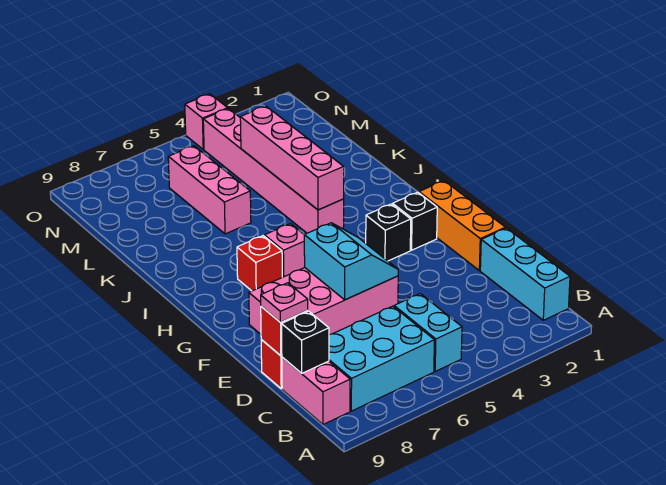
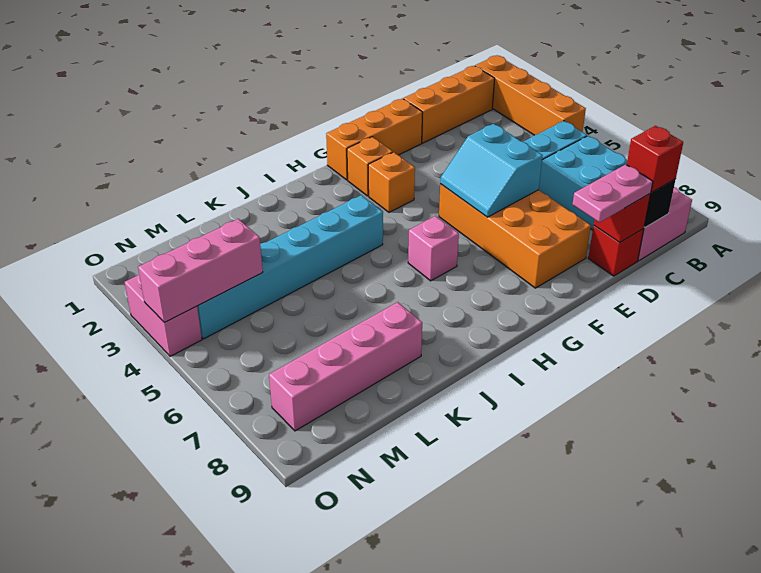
none -> orange brick A1:A4 level 1
cyan brick B1:D1 level 1 -> orange brick B1:D1 level 1
pink plate D9 level 3 -> pink plate D9:E9 level 3
pink brick E5:F8 level 1 -> orange brick E5:F8 level 1
cyan slope E5:F6 level 2 top 6 -> cyan slope E5:F6 level 2 top E
black brick G2 level 1 -> orange brick G2 level 1
black brick G3 level 1 -> orange brick G3 level 1
red brick H7 level 1 -> red brick C9 level 3
pink brick I4:N4 level 1 -> cyan brick I4:N4 level 1
pink brick I4:L4 level 2 -> pink brick K8:N8 level 1
pink brick K6:M6 level 1 -> pink brick M4:O4 level 2
pink brick O4 level 1 -> pink brick O3:O4 level 1

